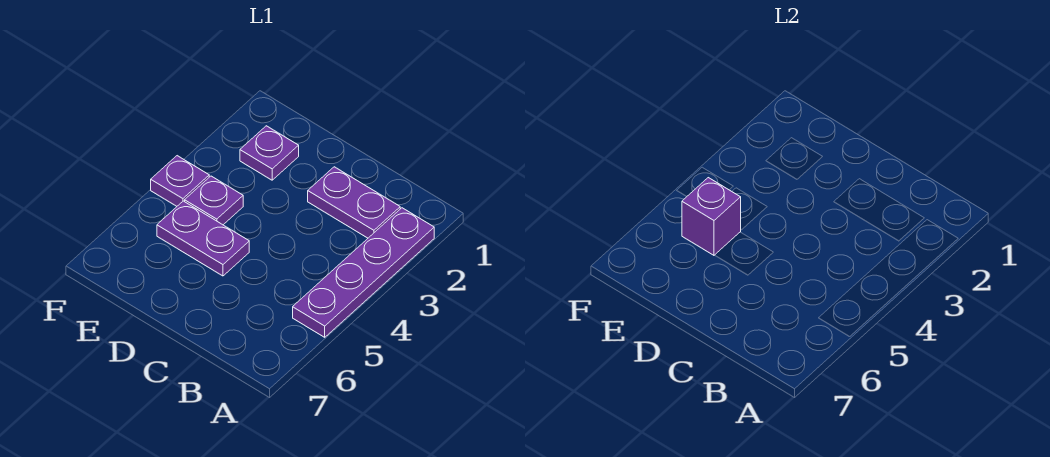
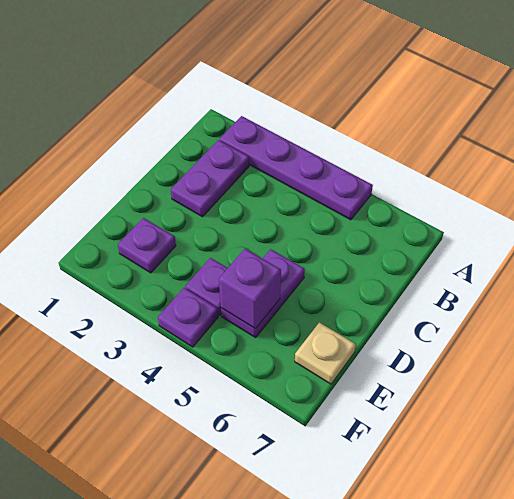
none -> tan plate E7 level 1

